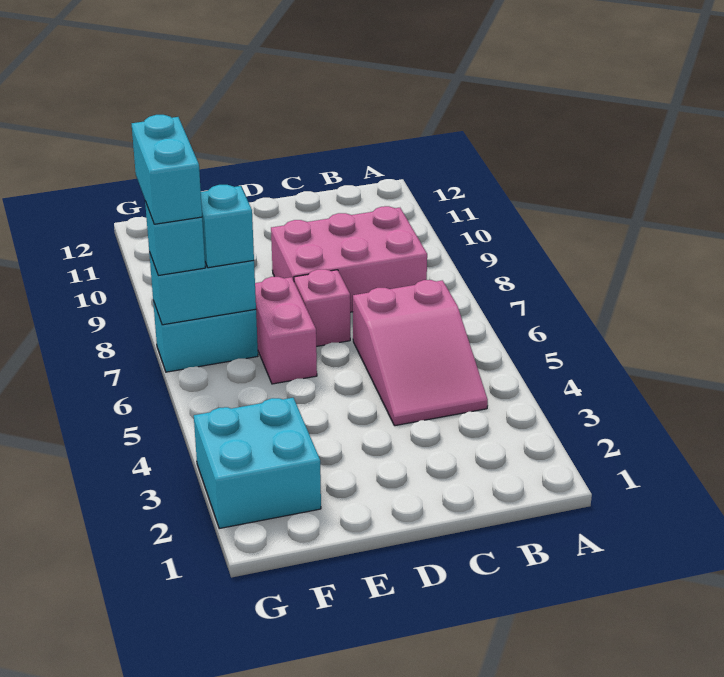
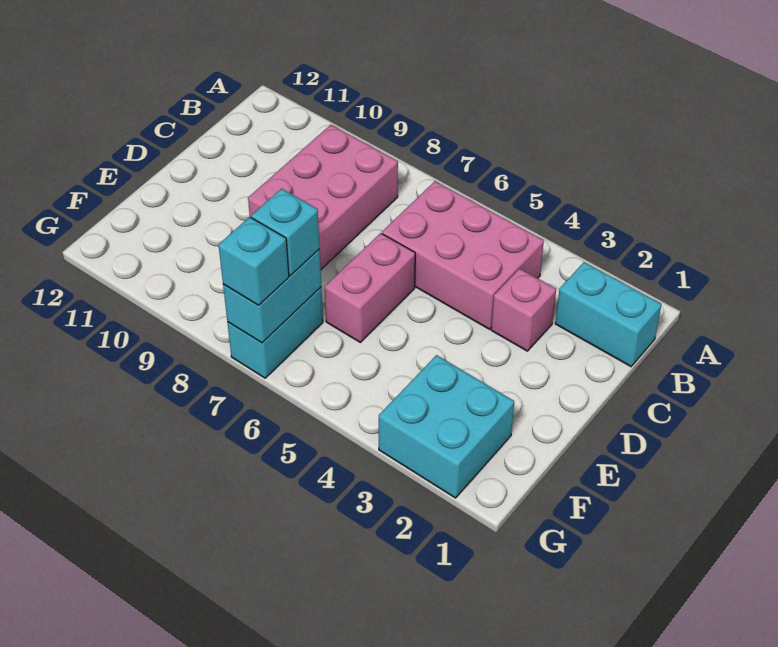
pink slope B4:C6 level 1 top 6 -> pink brick B4:C6 level 1
pink brick D7 level 1 -> pink brick C3 level 1
pink brick E6:E7 level 1 -> pink brick D6:E6 level 1
cyan brick G7:G8 level 4 -> cyan brick B1:B2 level 1

